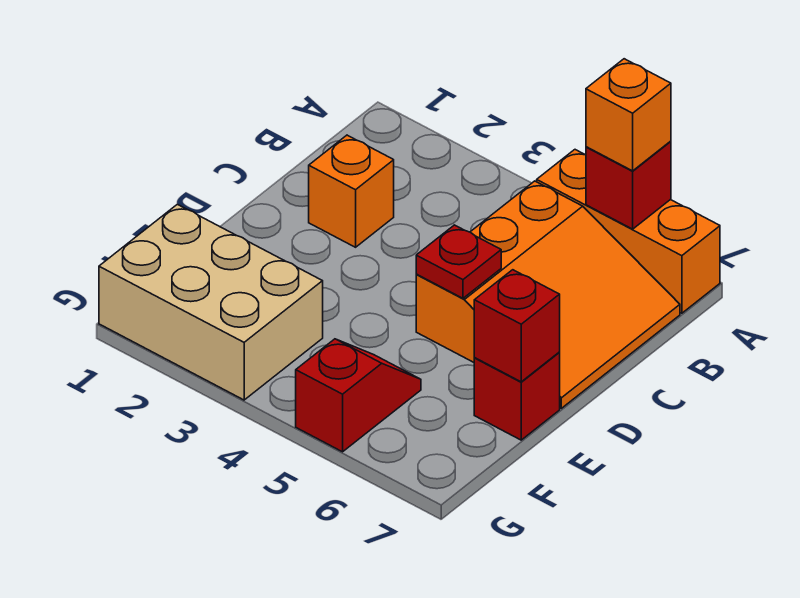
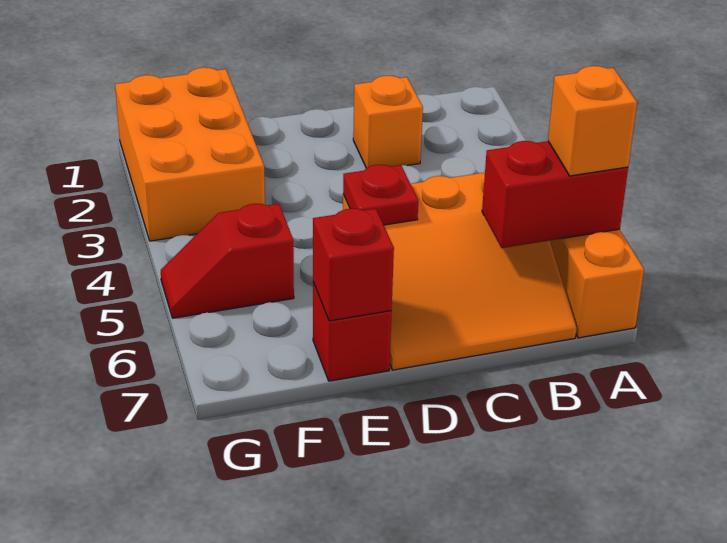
red brick A6 level 2 -> red brick A6:B6 level 2
tan brick F1:G3 level 1 -> orange brick F1:G3 level 1
red slope F5:G5 level 1 top G -> red slope F5:G5 level 1 top F

